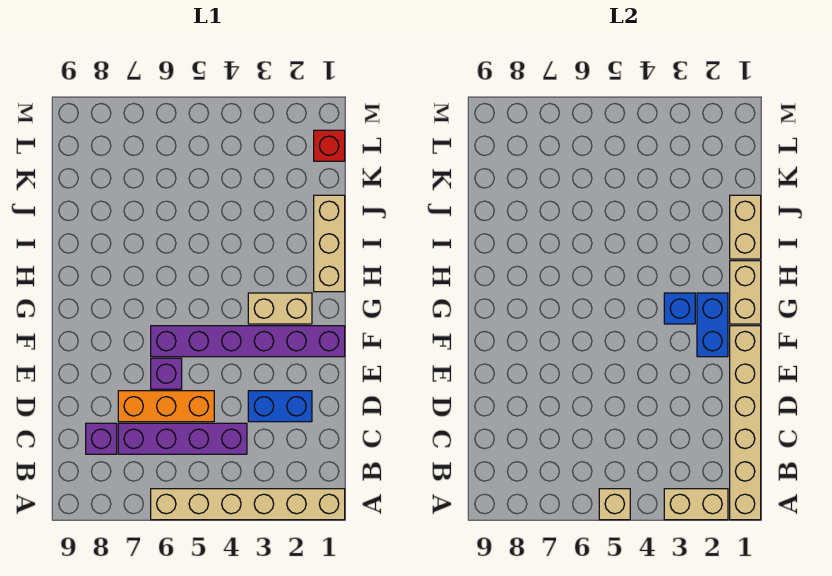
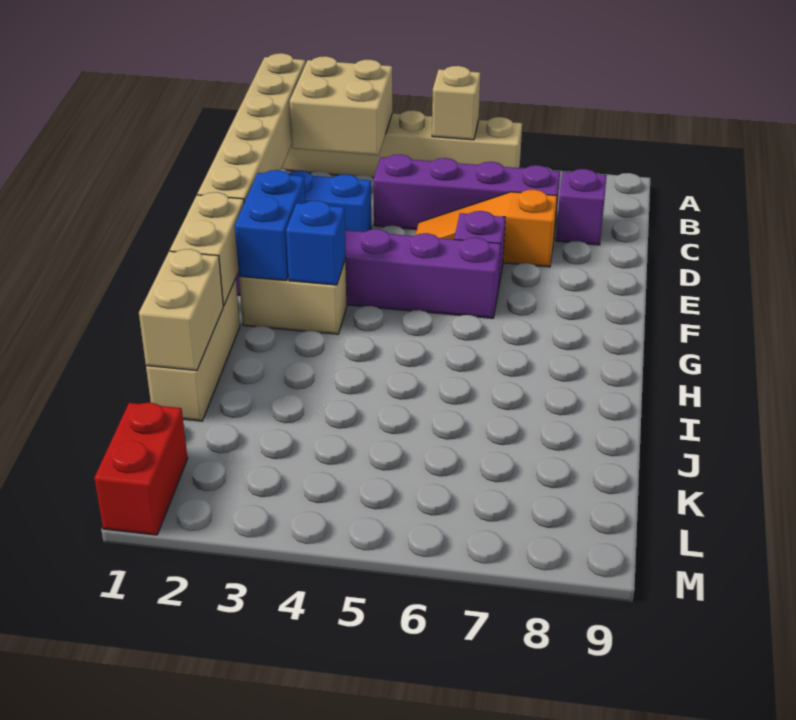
tan brick A2:A3 level 2 -> tan brick A2:B3 level 2
orange brick D5:D7 level 1 -> orange slope D5:D7 level 1 top 7
red brick L1 level 1 -> red brick L1:M1 level 1

